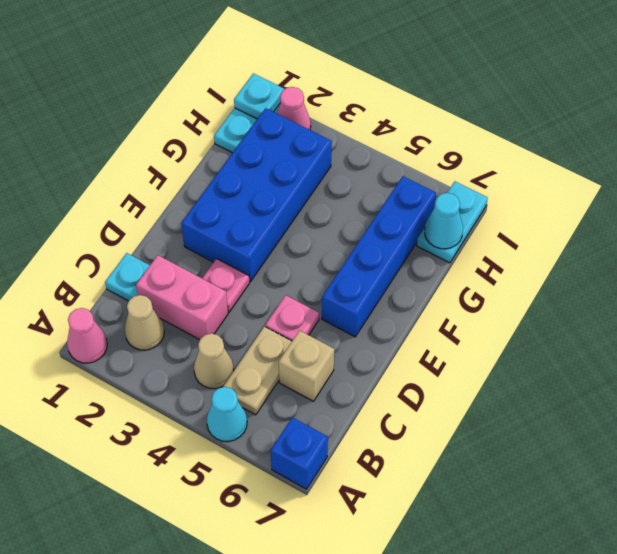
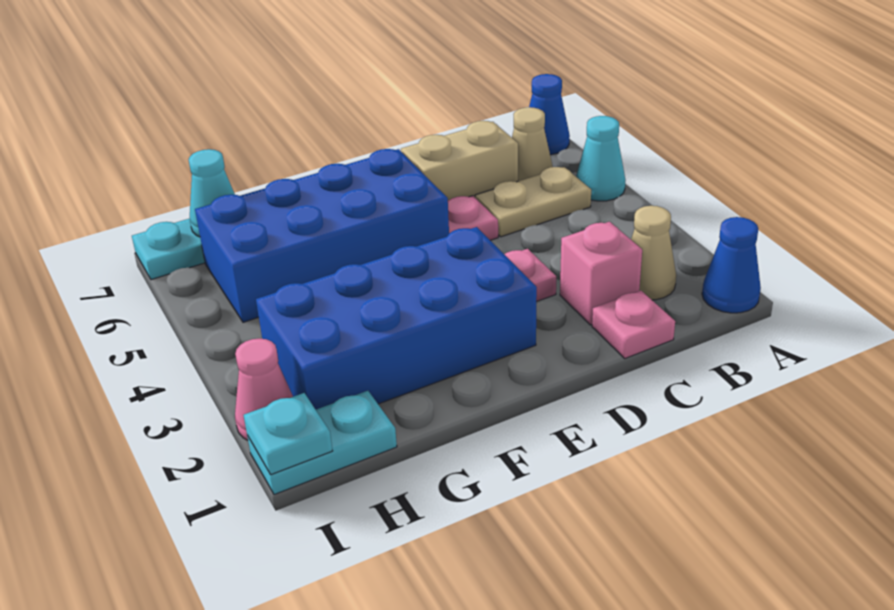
pink cone A1 level 1 -> blue cone A1 level 1
blue brick A7 level 1 -> blue cone A7 level 1
tan cone B4 level 1 -> tan cone B6 level 1
cyan plate C1 level 1 -> pink plate C1 level 1
pink brick C2:C3 level 1 -> pink brick C2 level 1
tan brick C6 level 1 -> tan brick C6:D6 level 1
blue brick E6:H6 level 1 -> blue brick E5:H6 level 1

